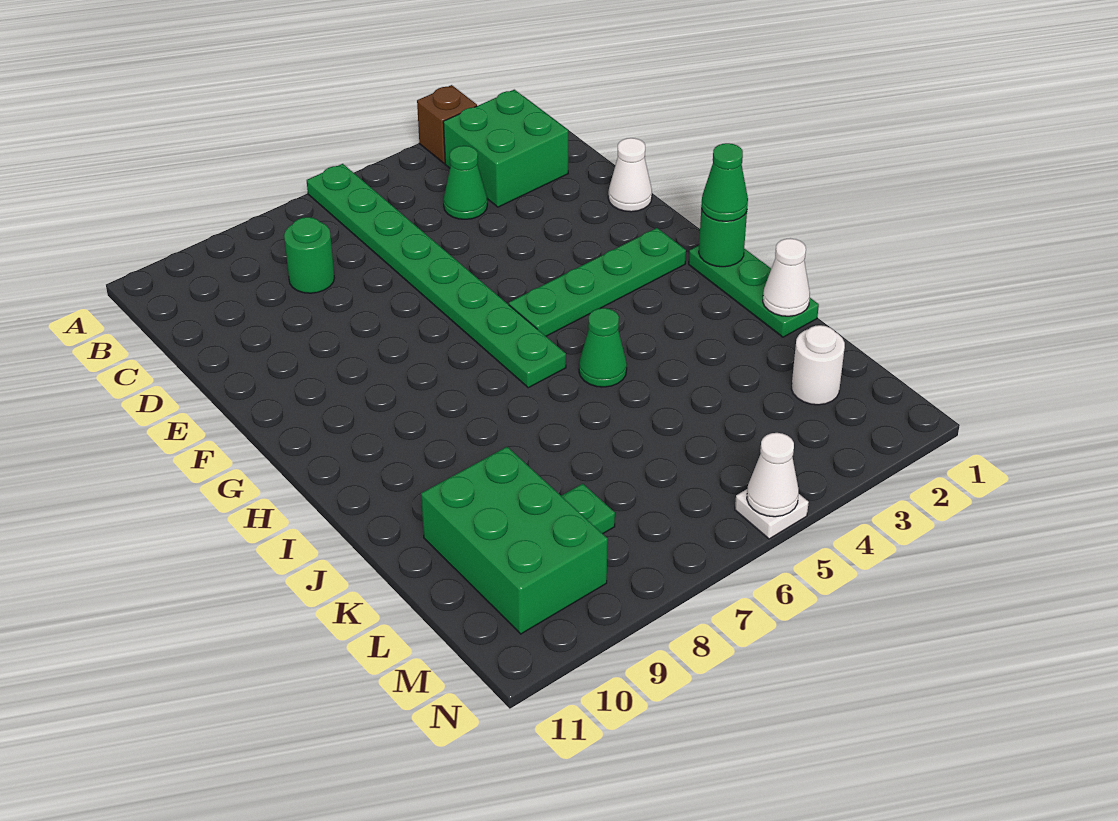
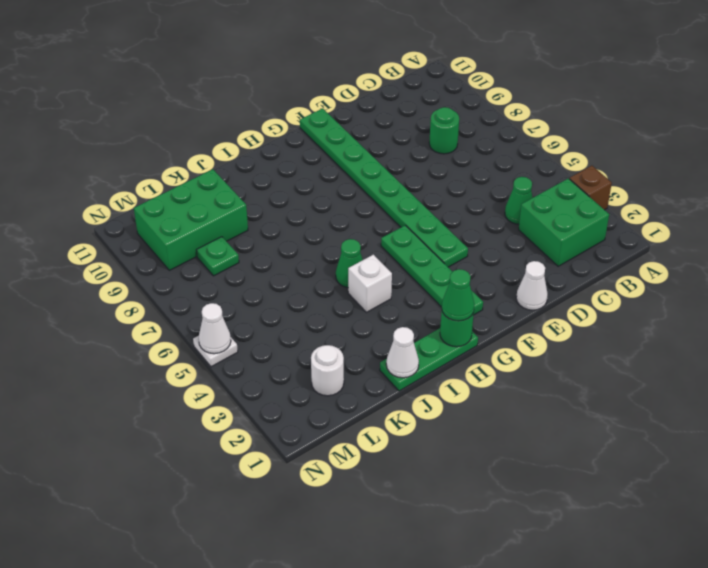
green plate A6:H6 level 1 -> green plate F4:F11 level 1
none -> white brick I4 level 1

